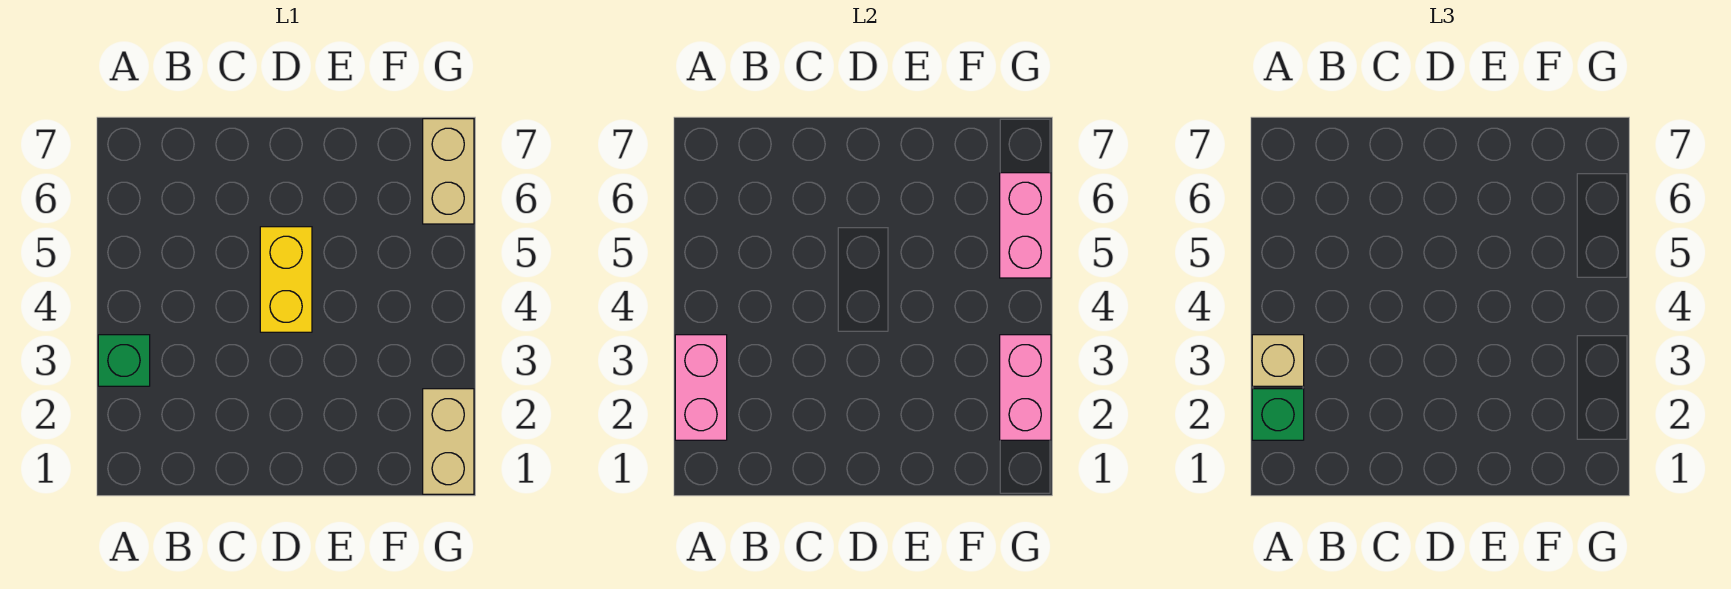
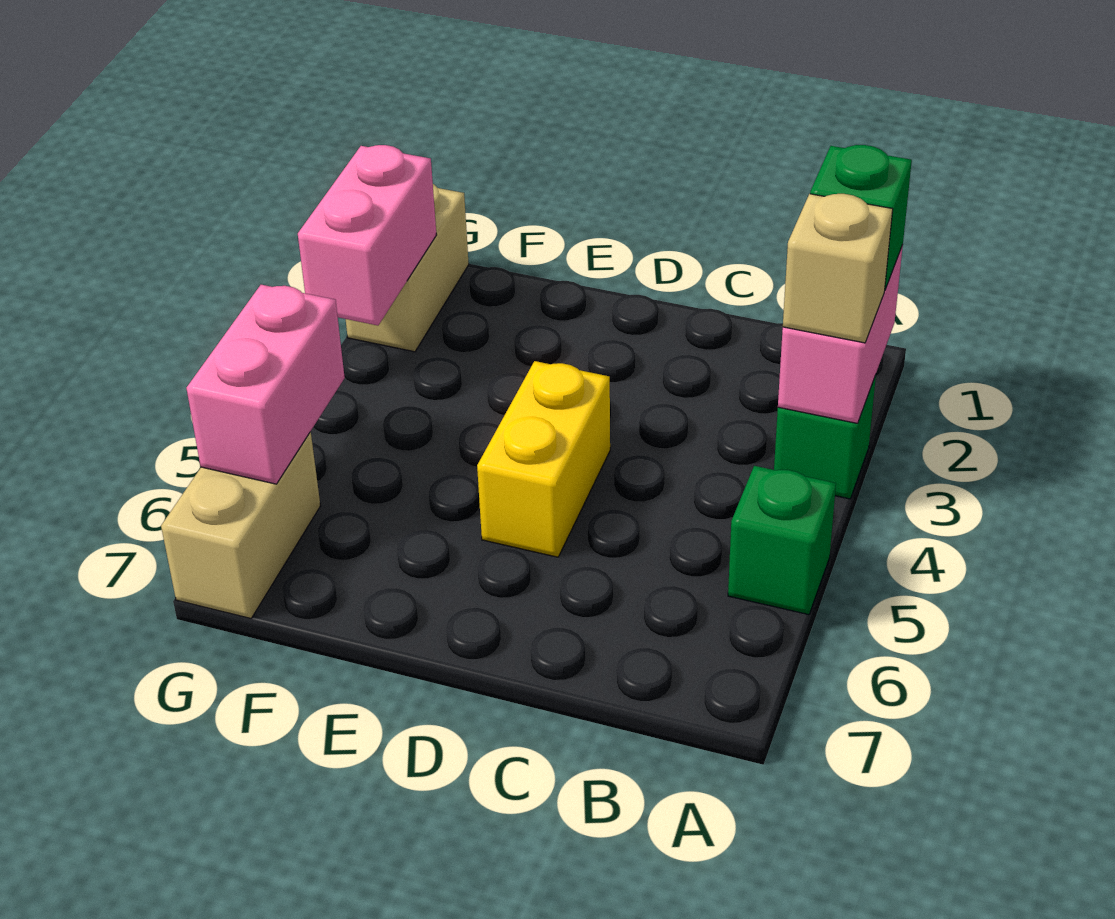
none -> green brick A5 level 1

